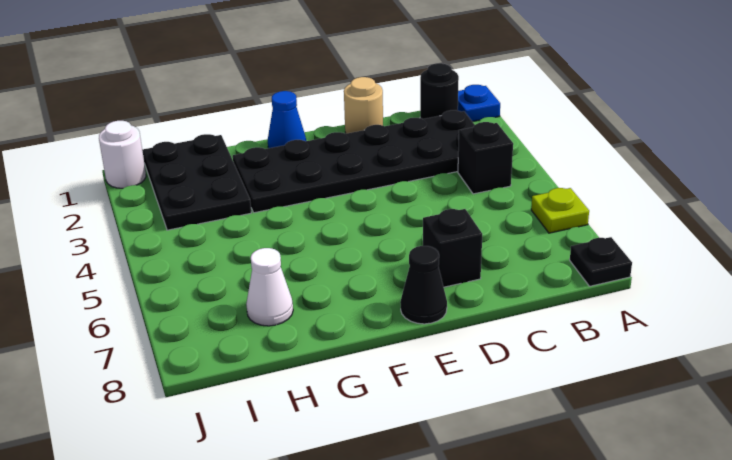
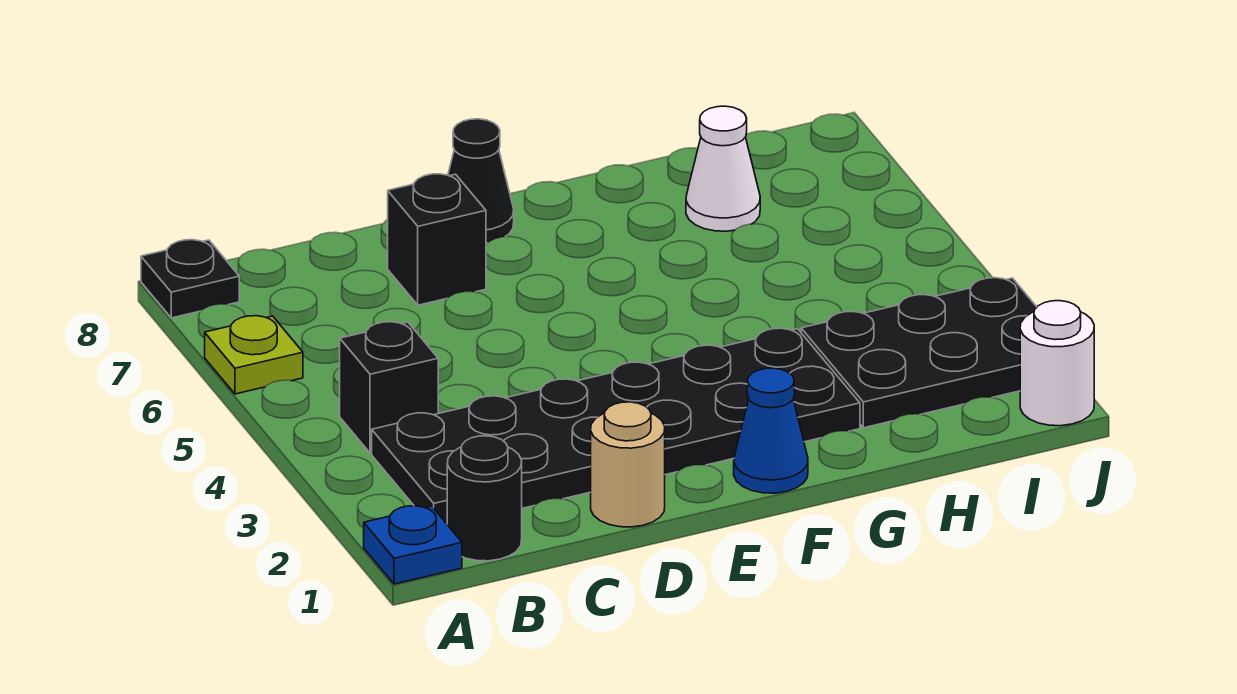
black plate H1:I3 level 1 -> black plate H2:J3 level 1

